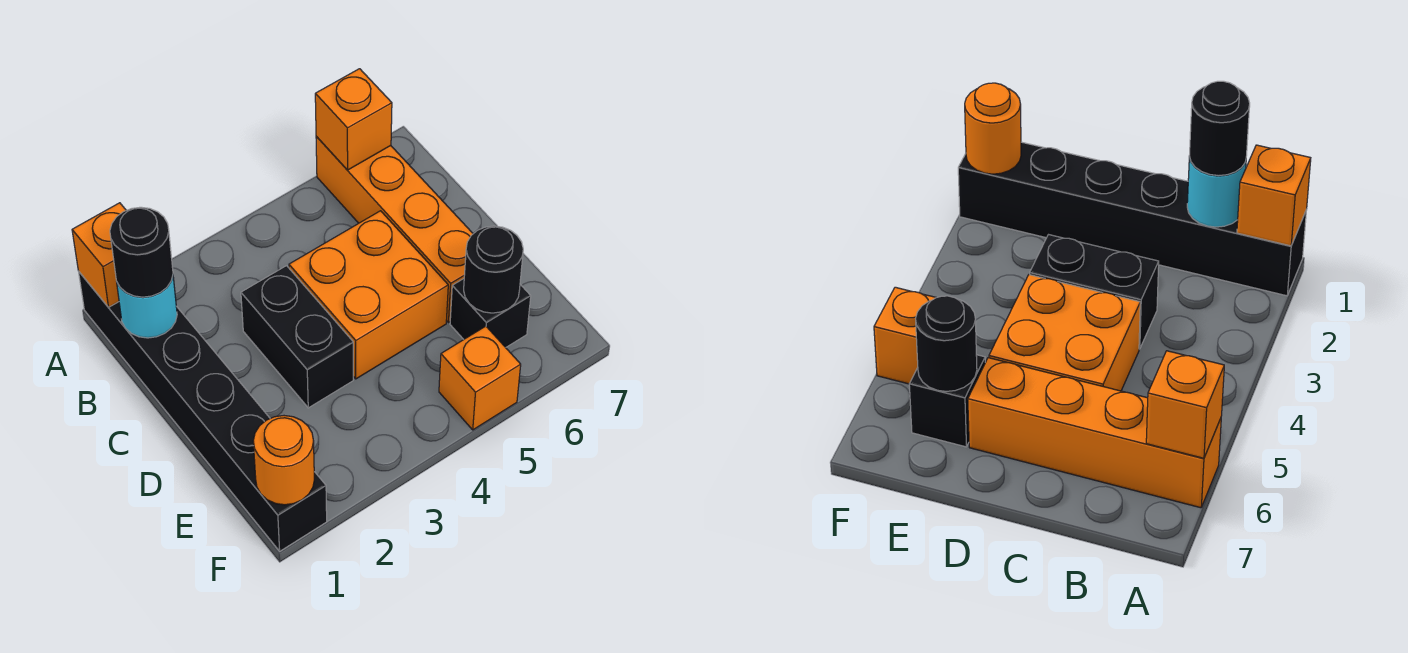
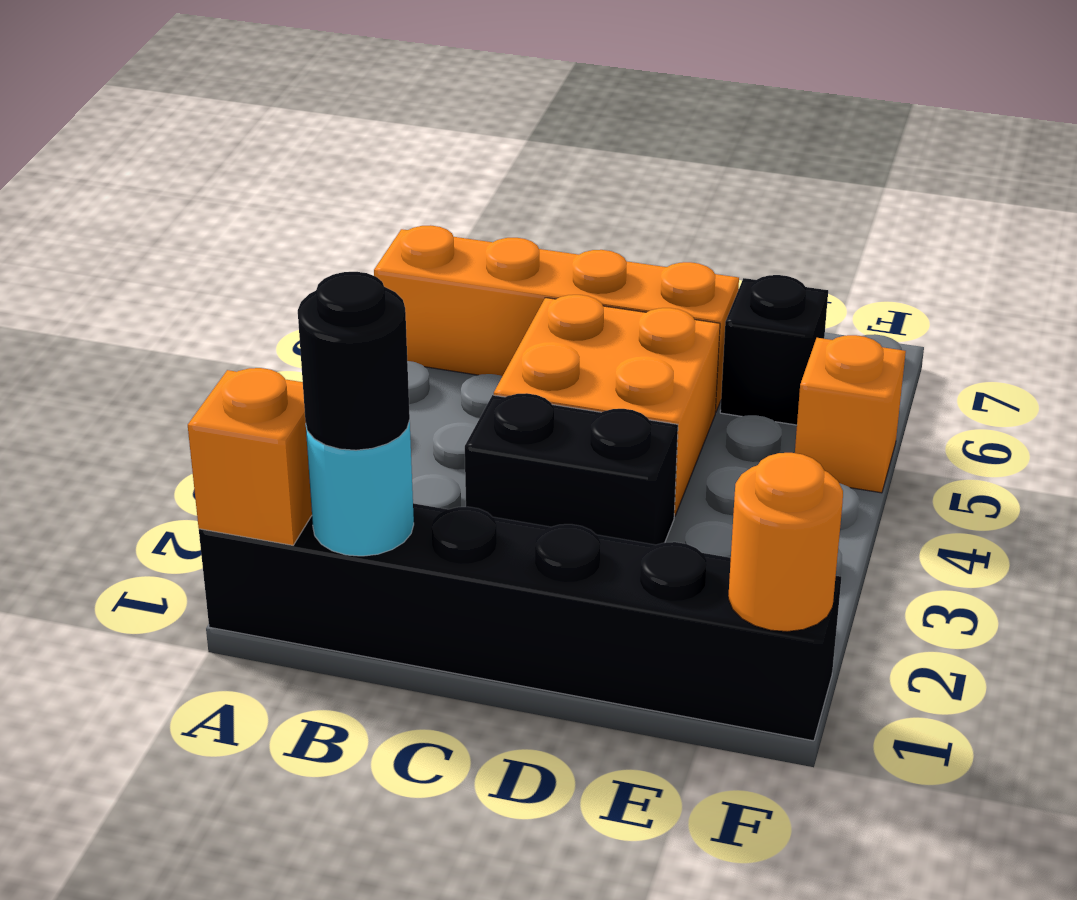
orange brick A6 level 2 -> none
black round brick E6 level 2 -> none

